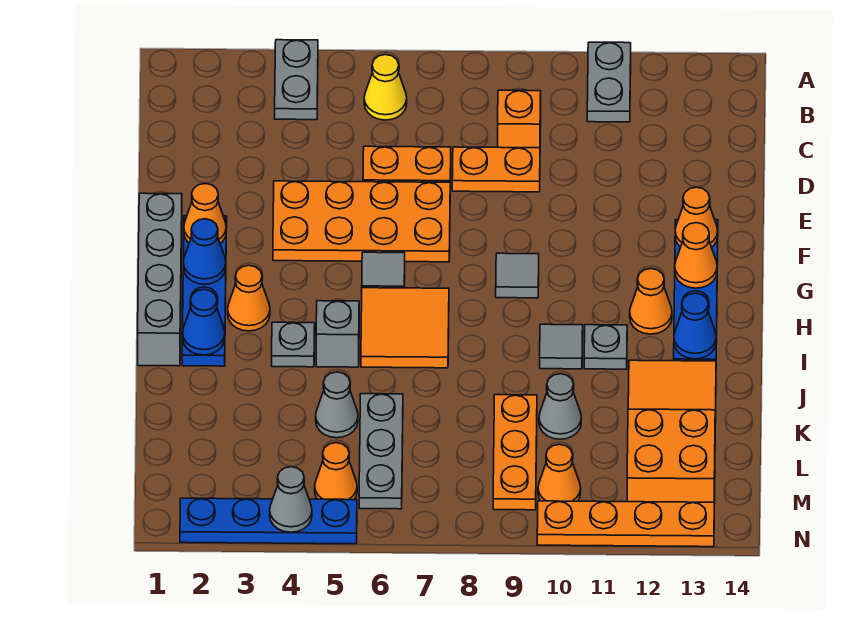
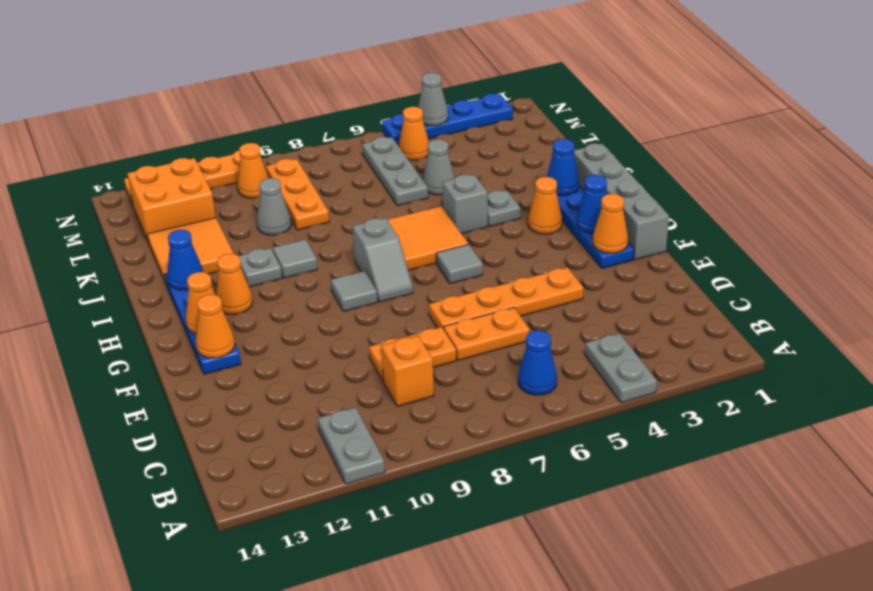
yellow cone B6 level 1 -> blue cone B6 level 1
orange plate E4:F7 level 1 -> orange plate E4:E7 level 1
none -> grey slope G8:H8 level 1 top H

